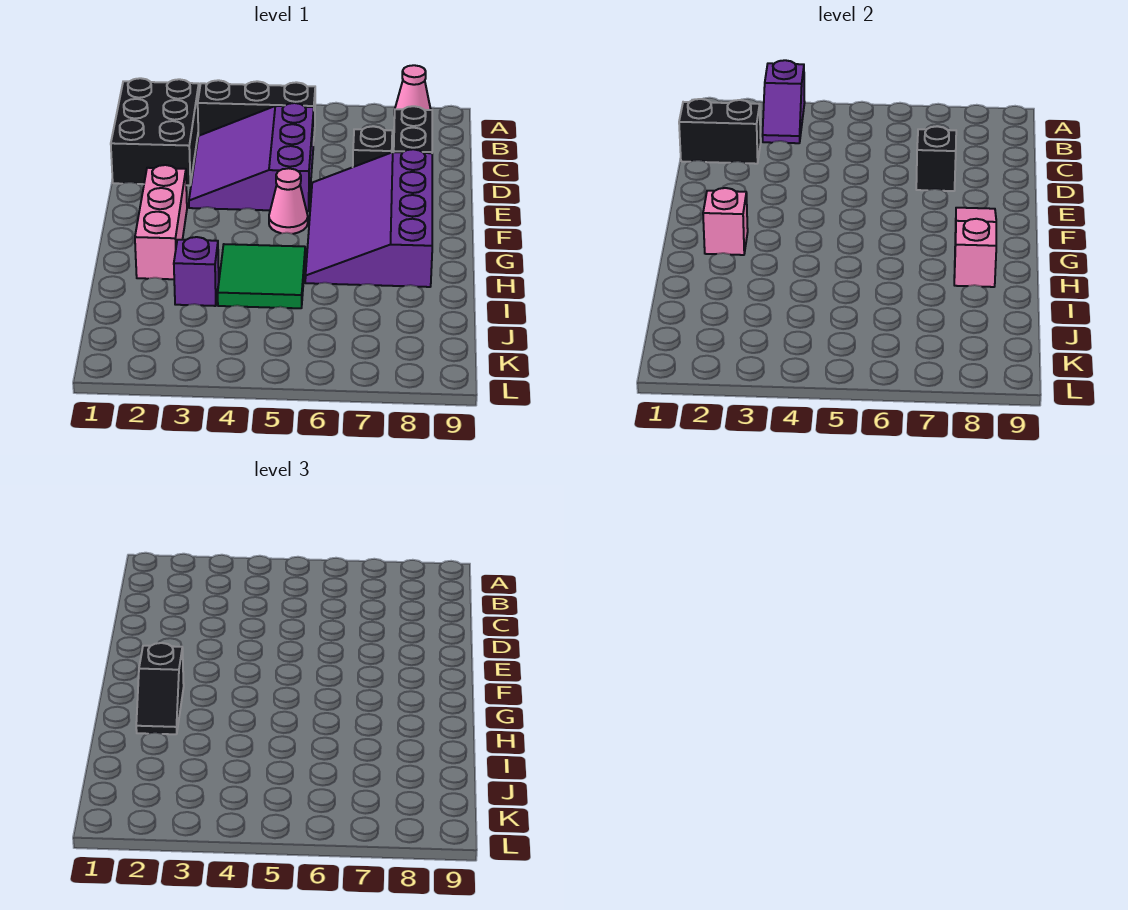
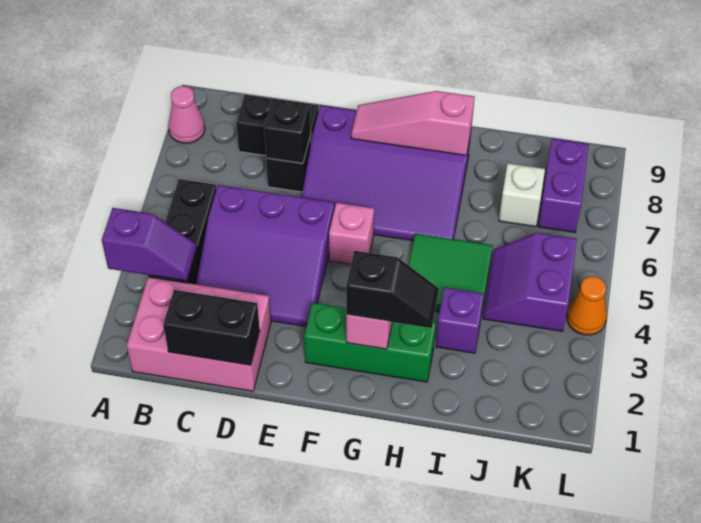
black brick B1:D2 level 1 -> pink brick B1:D2 level 1
black brick C1:C2 level 2 -> black brick C1:D1 level 2
pink brick F2:H2 level 1 -> green brick F2:H2 level 1
pink cone F5 level 1 -> pink brick F5 level 1
none -> purple slope J4:K5 level 1 top K
none -> white brick J7 level 1
none -> purple brick K7:K8 level 1
none -> orange cone L4 level 1

